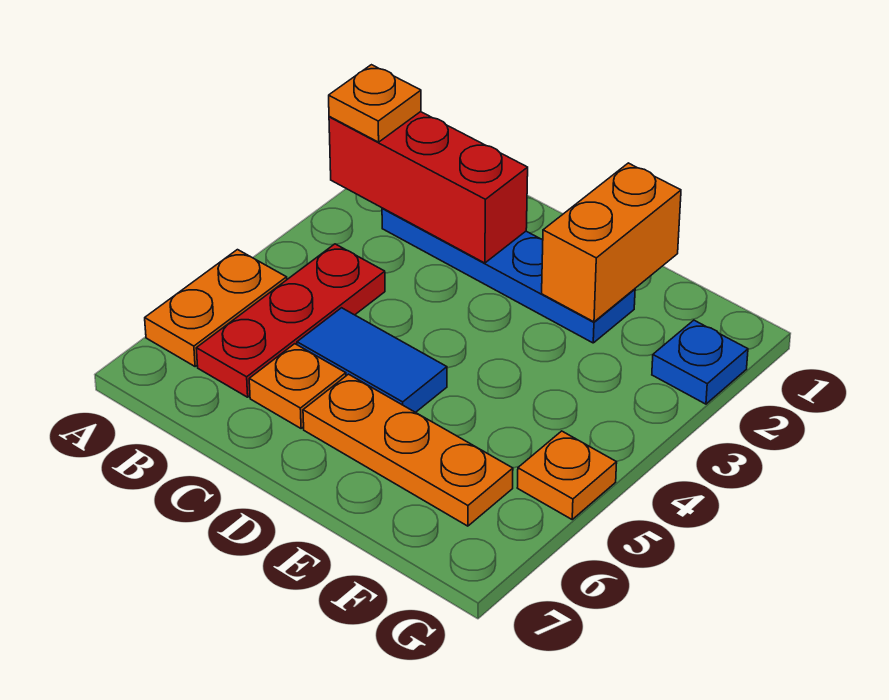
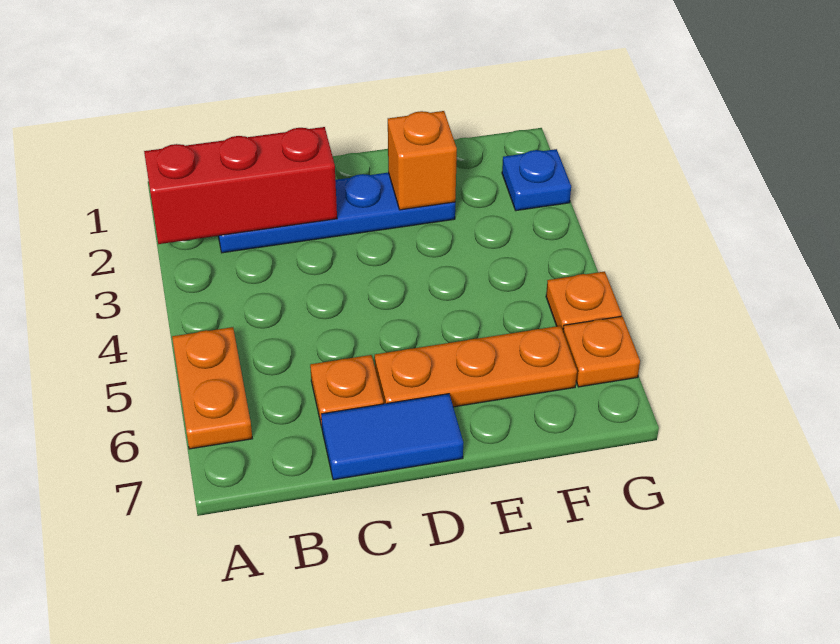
orange plate A2 level 3 -> orange plate G6 level 1
red plate B4:B6 level 1 -> none
blue tile C5:D5 level 1 -> blue tile C7:D7 level 1
orange brick E1:E2 level 2 -> orange brick E2 level 2

